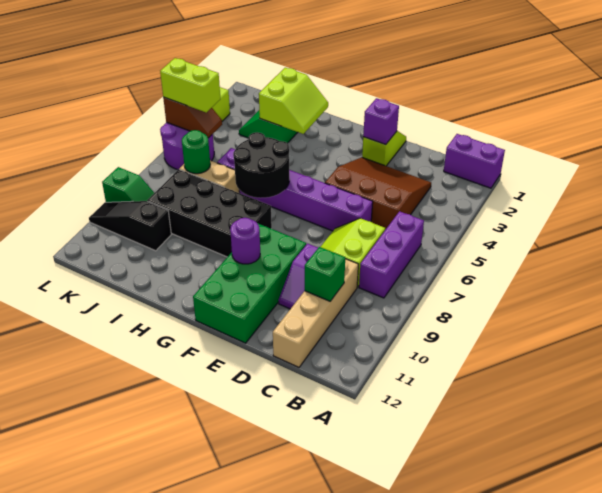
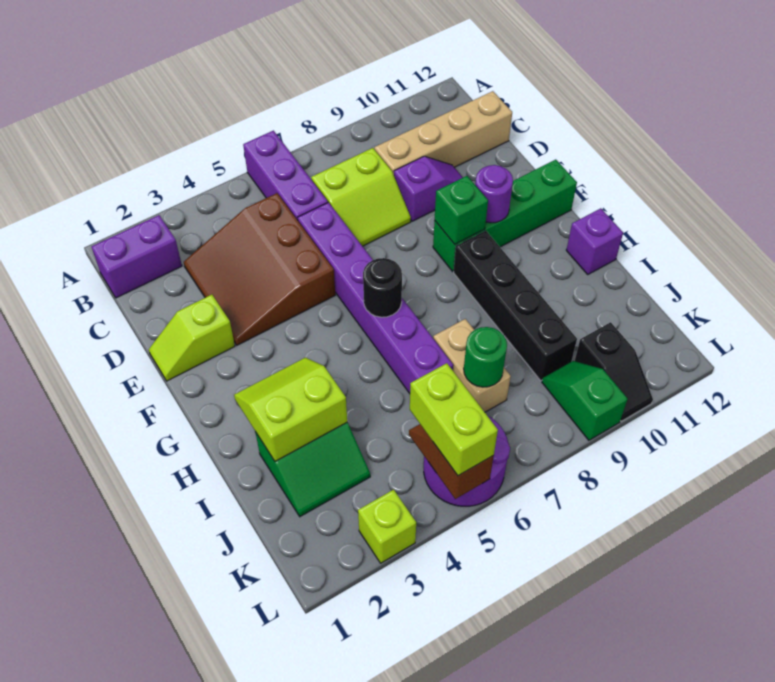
purple brick A1:B1 level 1 -> purple brick B1:B2 level 1
purple brick B6:B8 level 1 -> purple brick A6:C6 level 1
green brick C10 level 2 -> green brick F9 level 2
purple brick E2 level 2 -> purple brick H12 level 1
green brick E9:F12 level 1 -> green brick F9:F12 level 1
black round brick G6:H7 level 2 -> black round brick G6 level 2
black brick G8:J9 level 1 -> black brick G9:J9 level 1
black slope J10:L10 level 1 top J -> black slope K10:L10 level 1 top K

